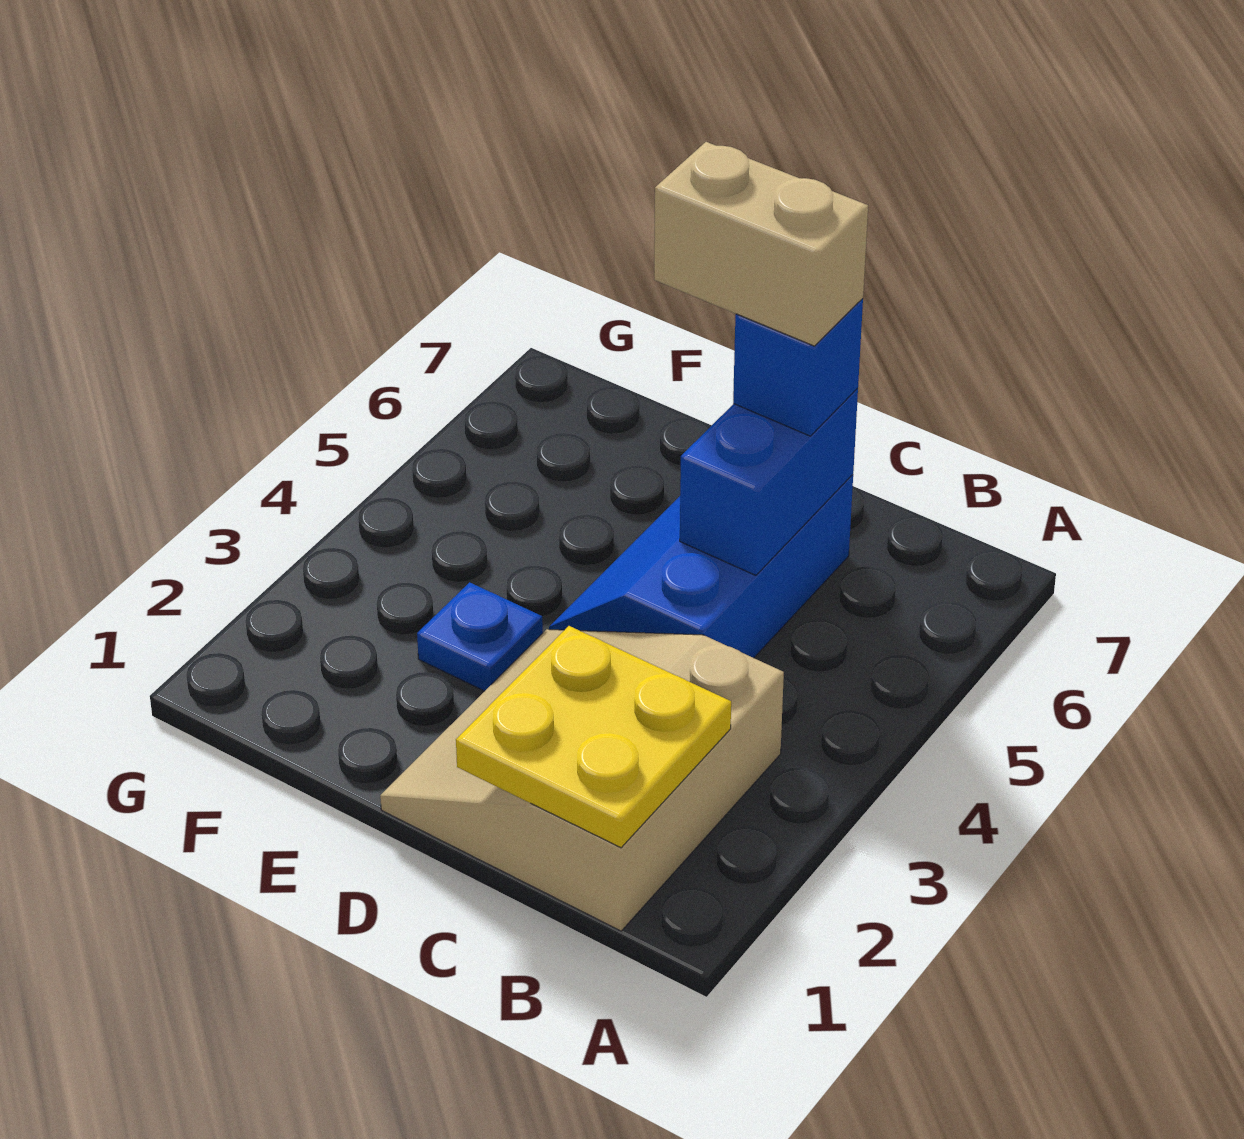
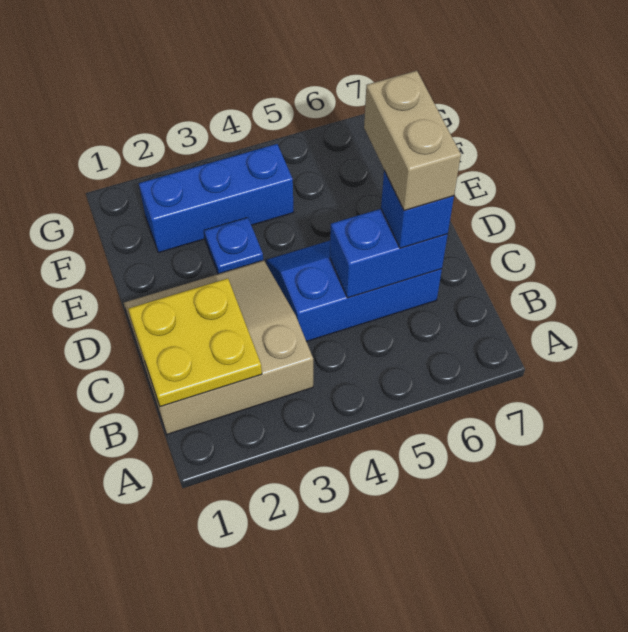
none -> blue brick F2:F4 level 1

